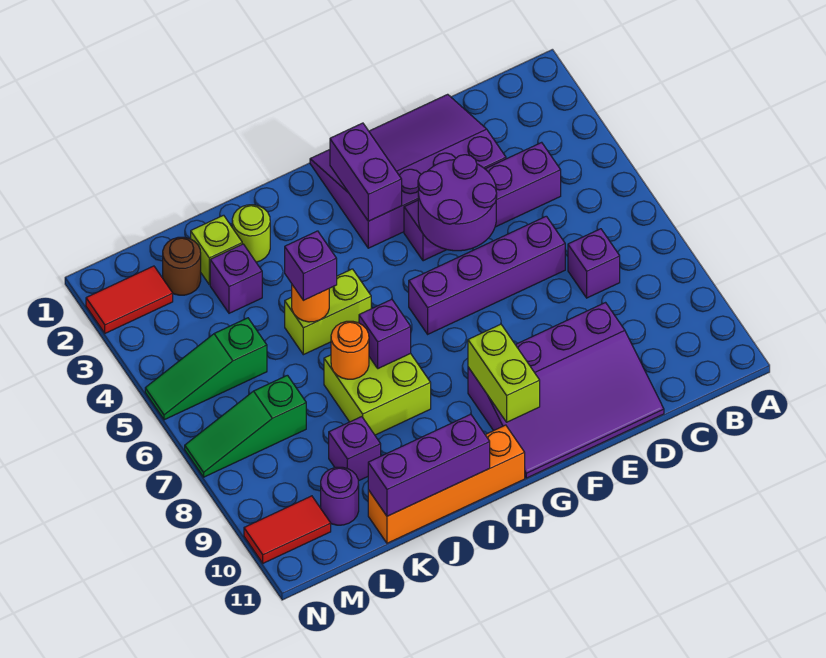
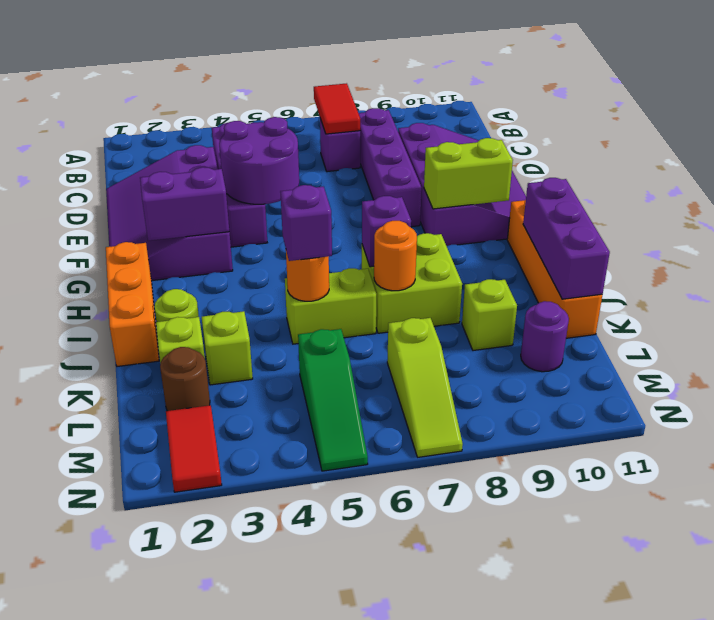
purple brick D6:G6 level 1 -> purple brick C8:F8 level 1
none -> orange brick H1:J1 level 1
lime brick I5:J5 level 1 -> lime brick J5:J6 level 1
purple brick K3 level 1 -> lime brick K3 level 1
purple brick K9 level 1 -> lime brick K9 level 1
green slope L7:N7 level 1 top L -> lime slope L7:N7 level 1 top L
red tile M10:N10 level 1 -> red tile B7:C7 level 2

